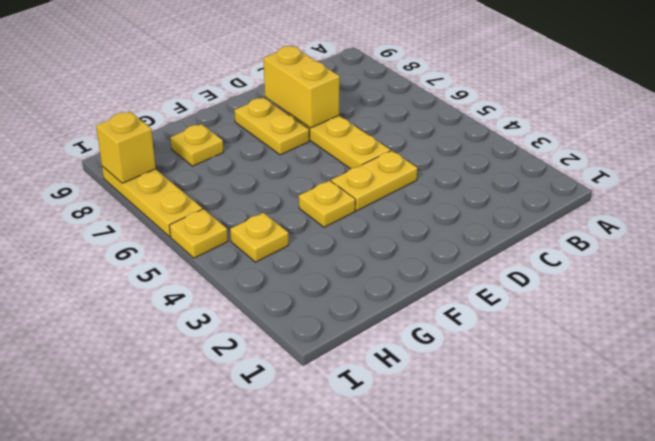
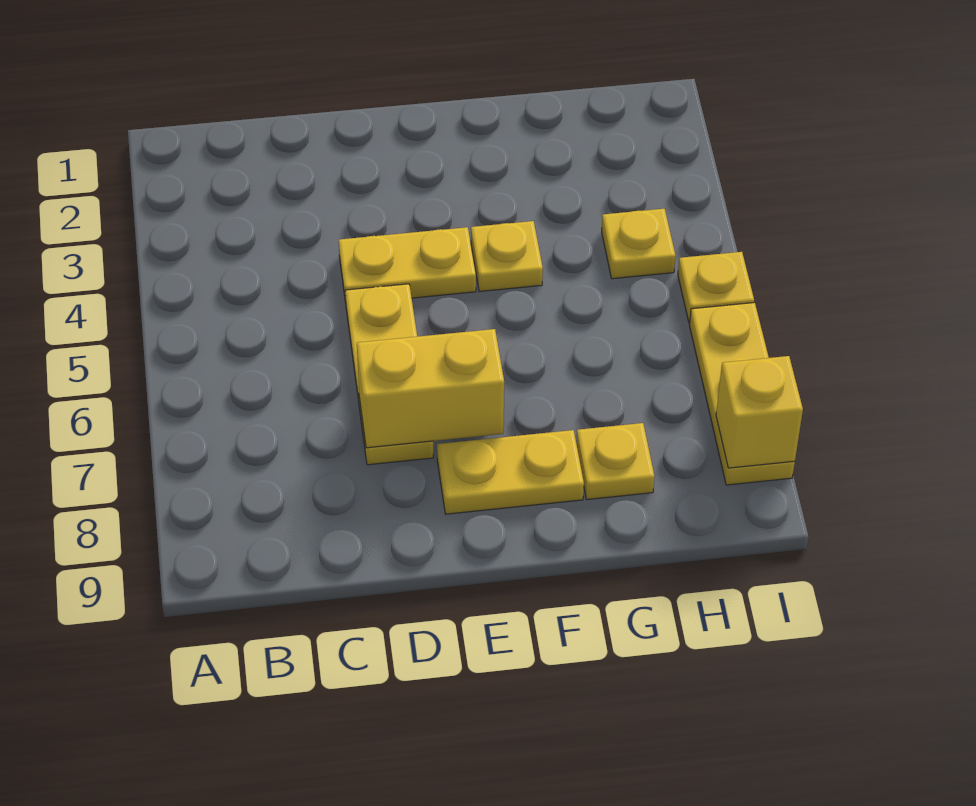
yellow brick D7:D8 level 2 -> yellow brick D7:E7 level 2
yellow plate E7:E8 level 1 -> yellow plate E8:F8 level 1

